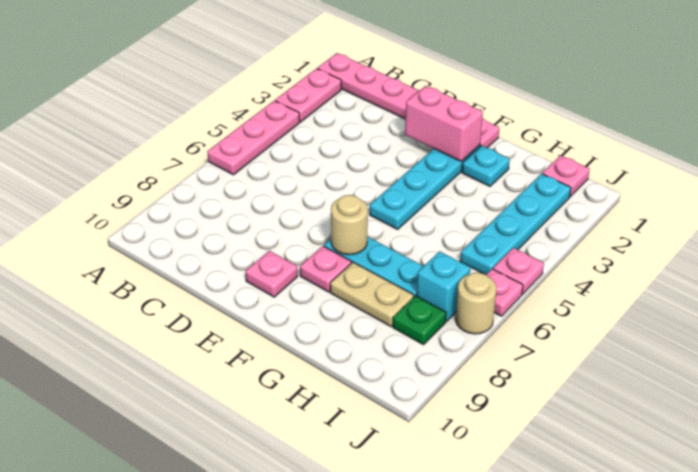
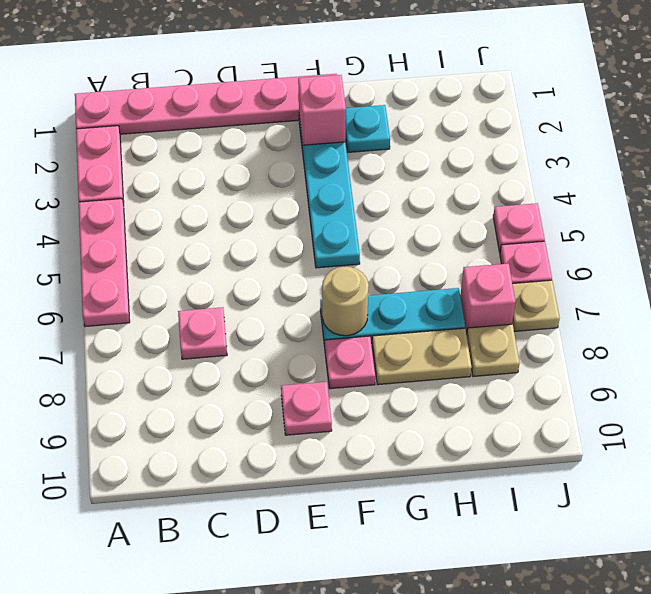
pink brick E2:F2 level 2 -> pink brick F2 level 2
pink plate I1 level 1 -> pink plate C7 level 1
cyan plate I2:I5 level 1 -> none
cyan brick I7 level 1 -> pink brick I7 level 1
green plate I8 level 1 -> tan plate I8 level 1
tan round brick J7 level 1 -> tan plate J7 level 1

